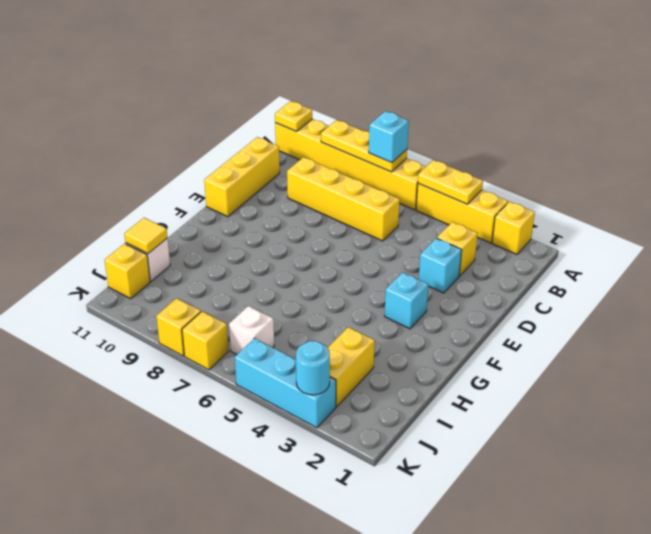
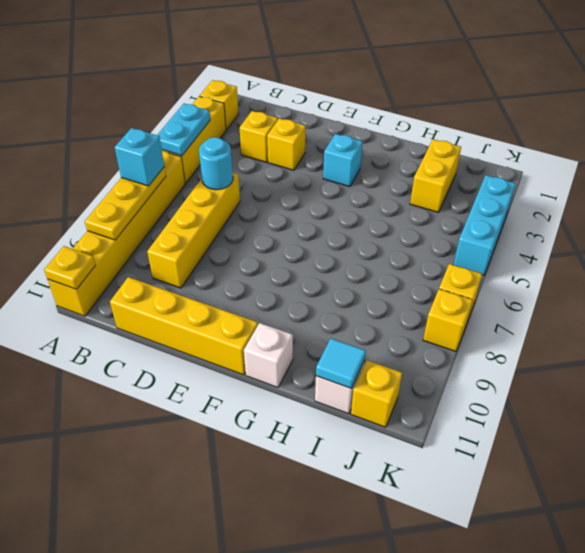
yellow plate A4:A5 level 2 -> cyan plate A4:A5 level 2
yellow brick C11:E11 level 1 -> yellow brick C11:F11 level 1
cyan brick D3 level 1 -> yellow brick D3 level 1
yellow brick I3:J3 level 1 -> yellow brick I2:I3 level 1
yellow tile I11 level 2 -> cyan tile I11 level 2
white brick J6 level 1 -> white brick G11 level 1
cyan round brick K3 level 2 -> cyan round brick C6 level 2

